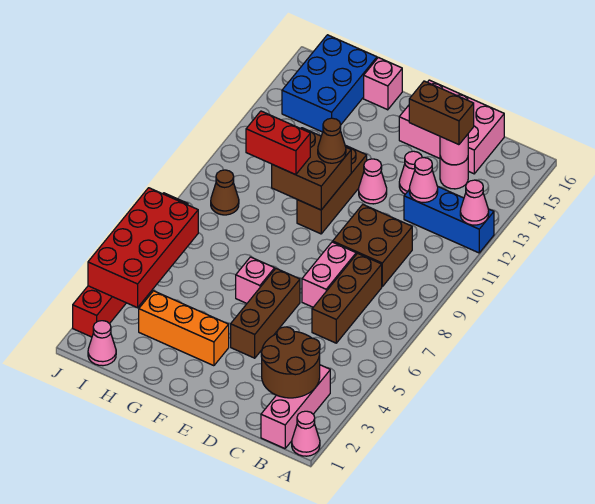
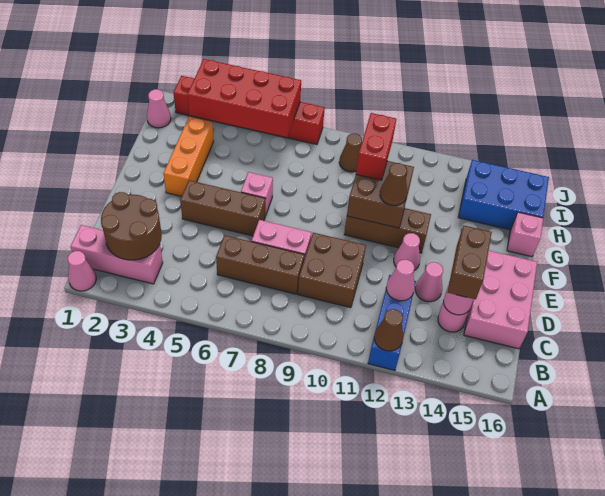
pink cone A12 level 2 -> brown cone A12 level 2

